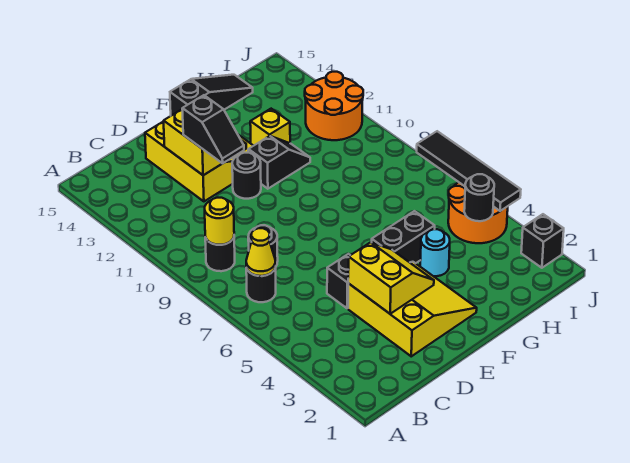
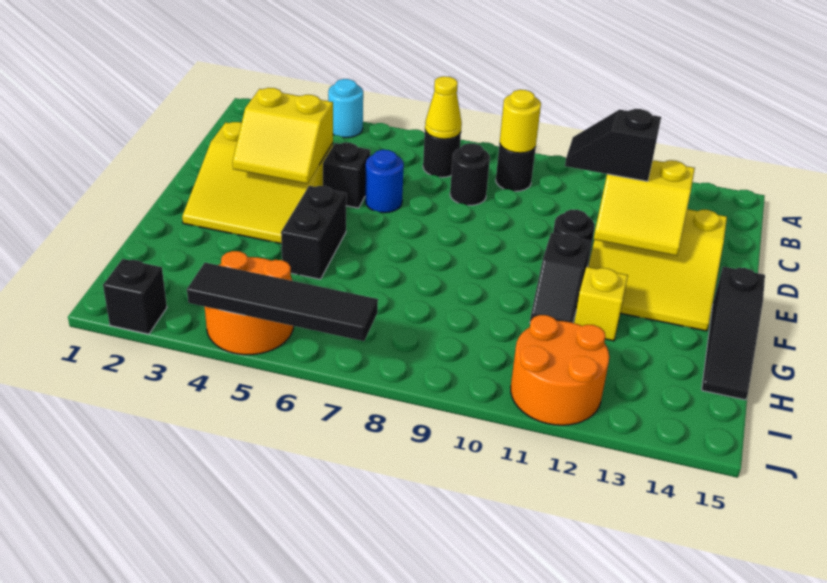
none -> blue round brick D6 level 1
cyan round brick G4 level 1 -> cyan round brick A4 level 1
black round brick I4 level 2 -> none

